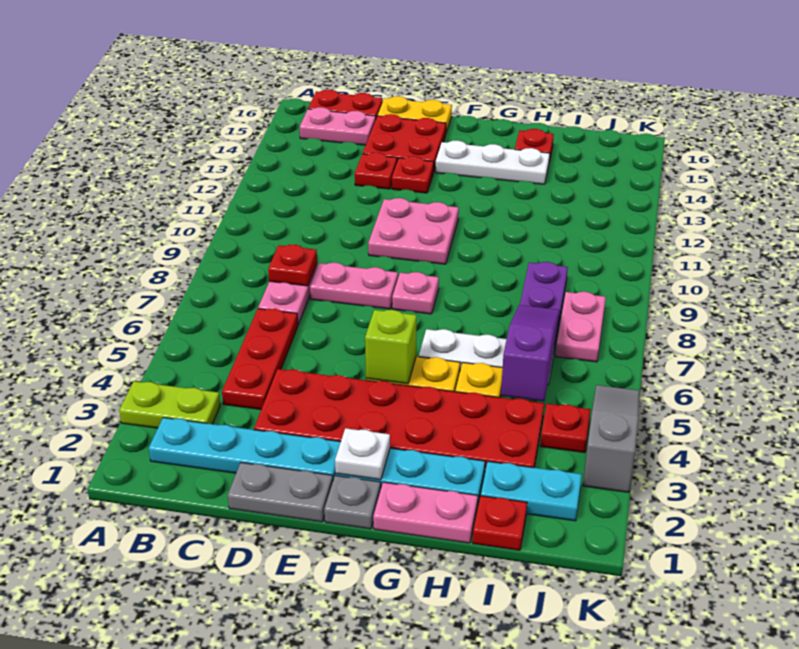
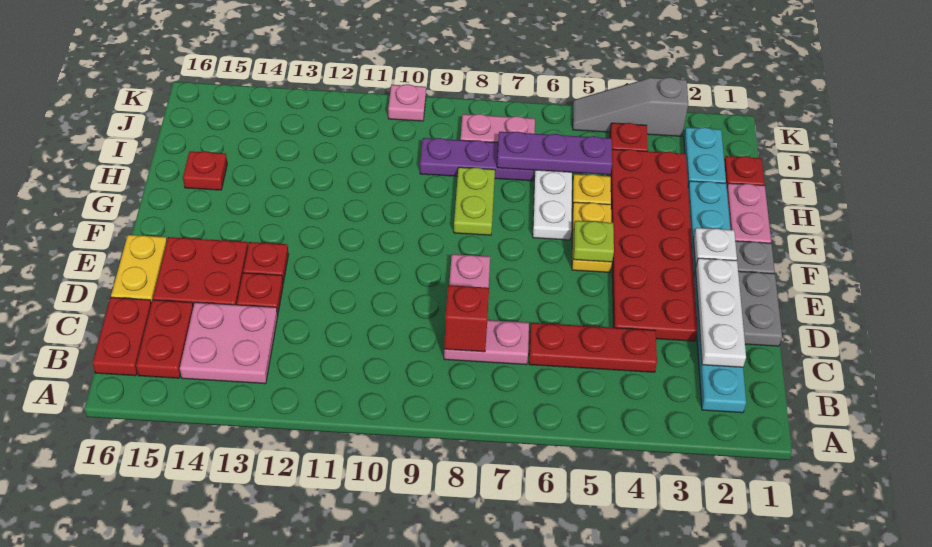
lime plate A3:B3 level 1 -> lime plate G8:H8 level 1
pink plate B15:C15 level 1 -> red plate B15:C15 level 1
red plate C8 level 2 -> red brick C8 level 2
pink plate E10:F11 level 1 -> pink plate B13:C14 level 1
lime brick F5 level 2 -> lime plate F5 level 2
pink plate F8 level 1 -> pink plate K10 level 1
white plate F14:H14 level 1 -> white plate C2:E2 level 2
purple slope I5:I7 level 2 top 5 -> purple plate I5:I7 level 2

